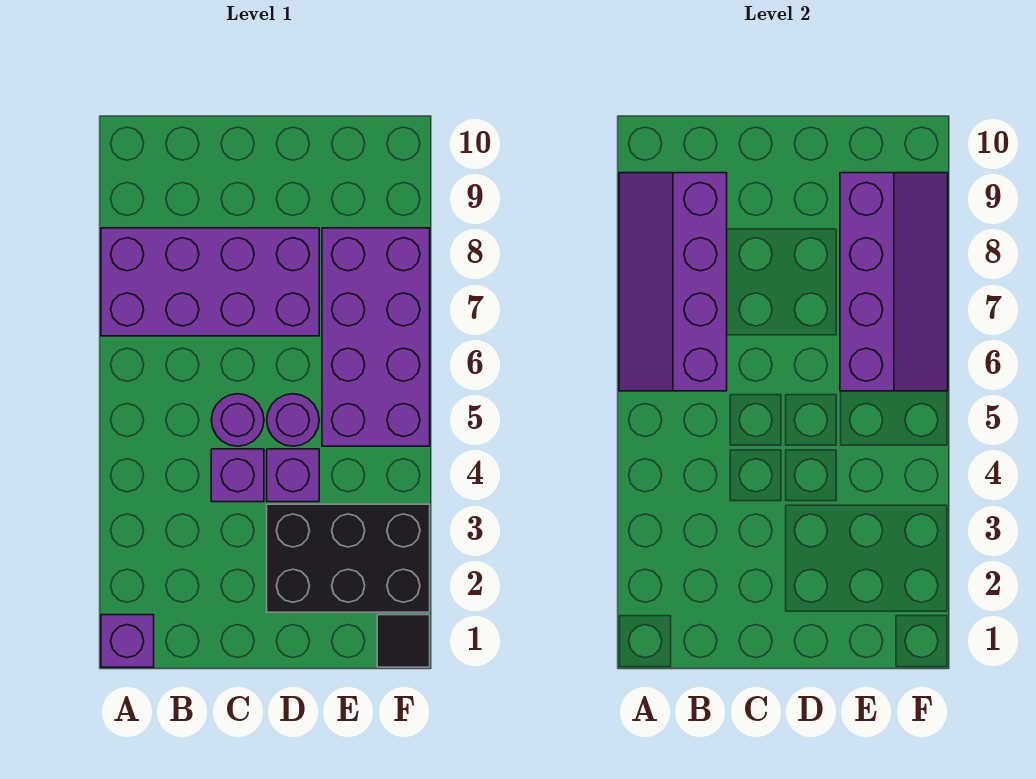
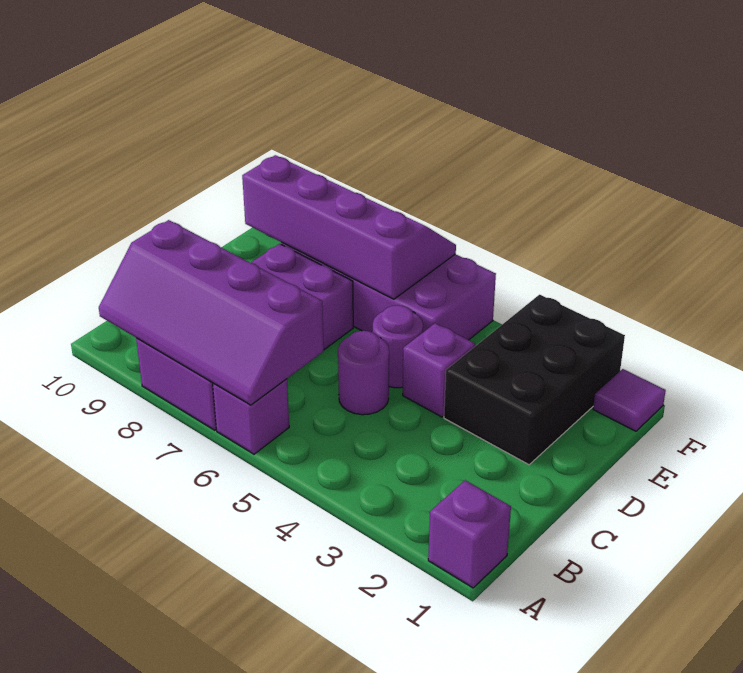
purple brick C4 level 1 -> purple brick A6 level 1
black tile F1 level 1 -> purple tile F1 level 1

